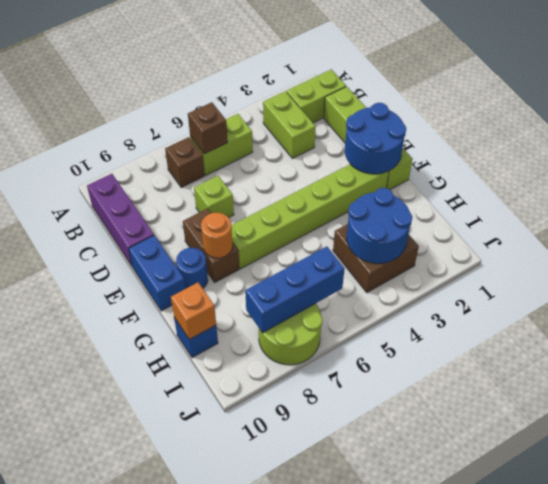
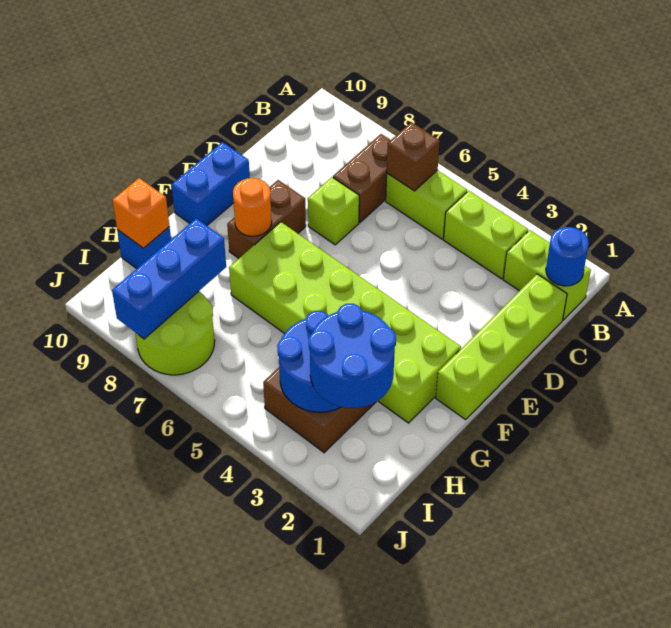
lime brick B3:C3 level 1 -> lime brick B3:B4 level 1
brown brick B7 level 1 -> brown brick B7:C7 level 1
purple brick B10:D10 level 1 -> none
blue round brick E1:F2 level 2 -> blue round brick H2:I3 level 3
lime brick F2:F7 level 1 -> lime brick F2:G7 level 1
blue round brick F9 level 1 -> blue round brick B1 level 2
blue brick I6:I8 level 2 -> blue brick H8:J8 level 2

